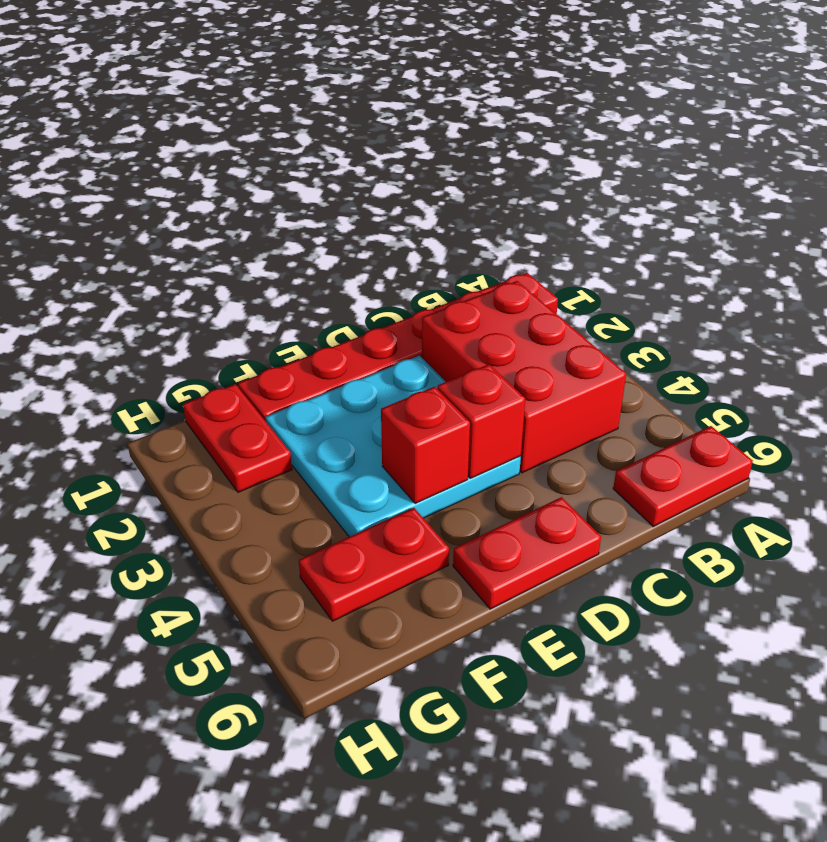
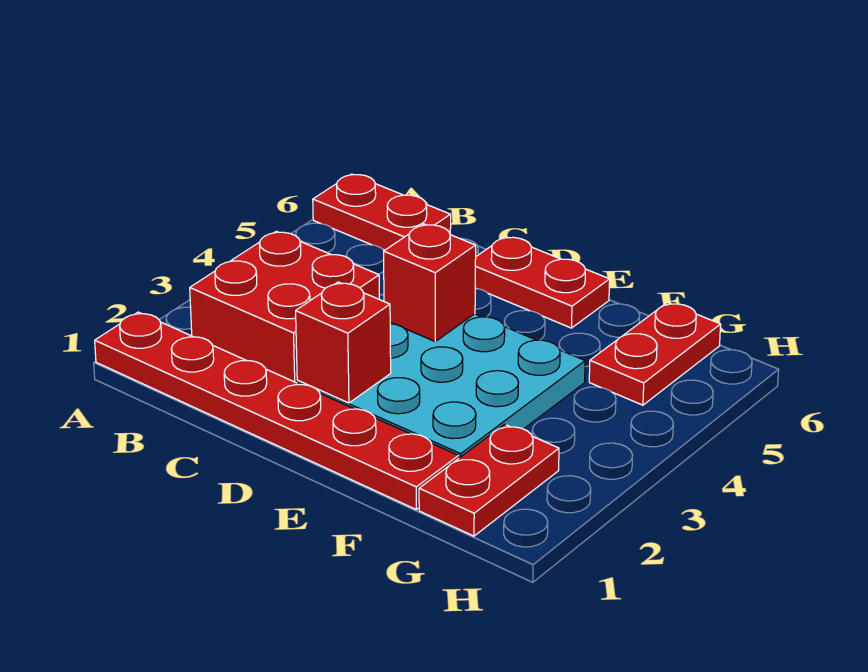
red brick B2:C4 level 1 -> red brick B2:C3 level 1
red brick E4 level 2 -> red brick D2 level 2
red plate F5:G5 level 1 -> red plate G5:G6 level 1

